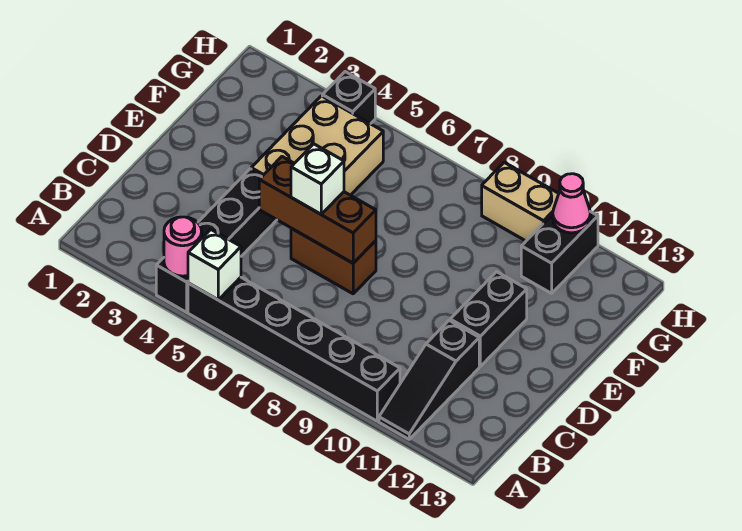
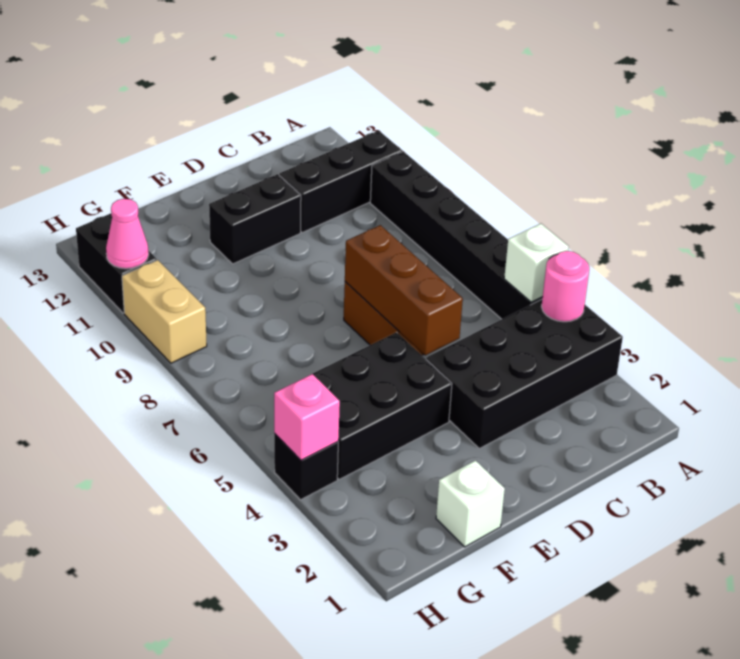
black brick A4:D4 level 1 -> black brick A3:D4 level 1
black slope A11:C11 level 1 top C -> black brick A11:C11 level 1
white brick D6 level 3 -> white brick F1 level 1
tan brick E4:G5 level 1 -> black brick E4:G5 level 1
black brick G11:H11 level 1 -> black brick H11:H12 level 1
none -> pink brick H4 level 2

